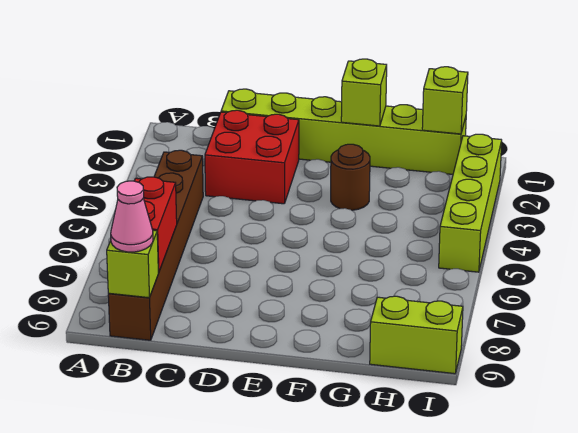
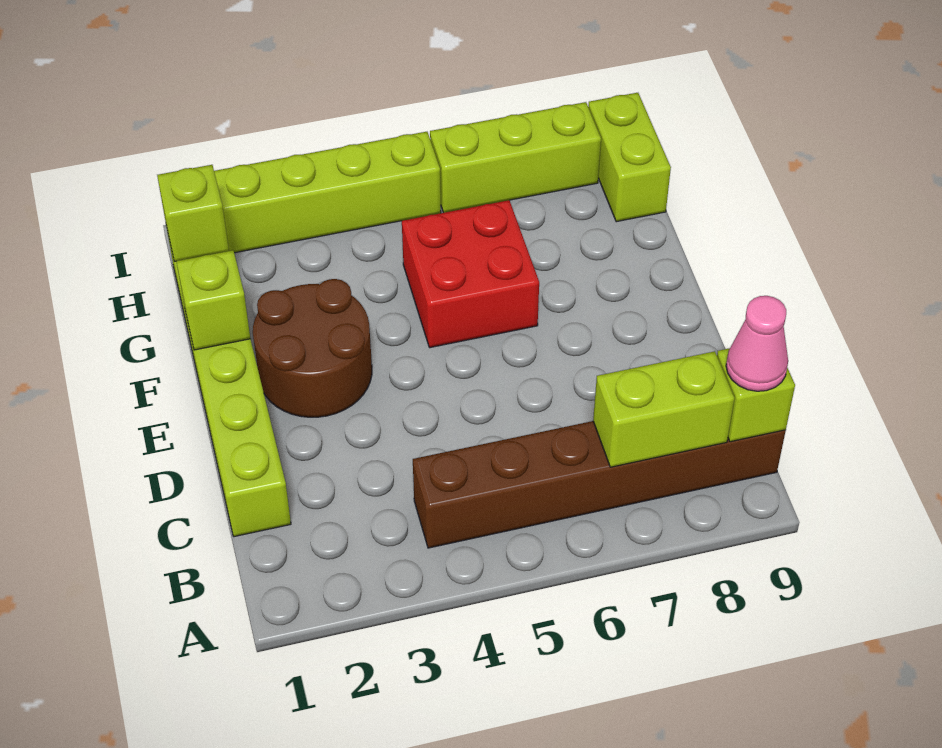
red brick B7:B8 level 2 -> lime brick B7:B8 level 2
red brick C2:D3 level 1 -> red brick F5:G6 level 1
brown round brick F3 level 1 -> brown round brick E2:F3 level 1
none -> lime brick I6:I8 level 1

